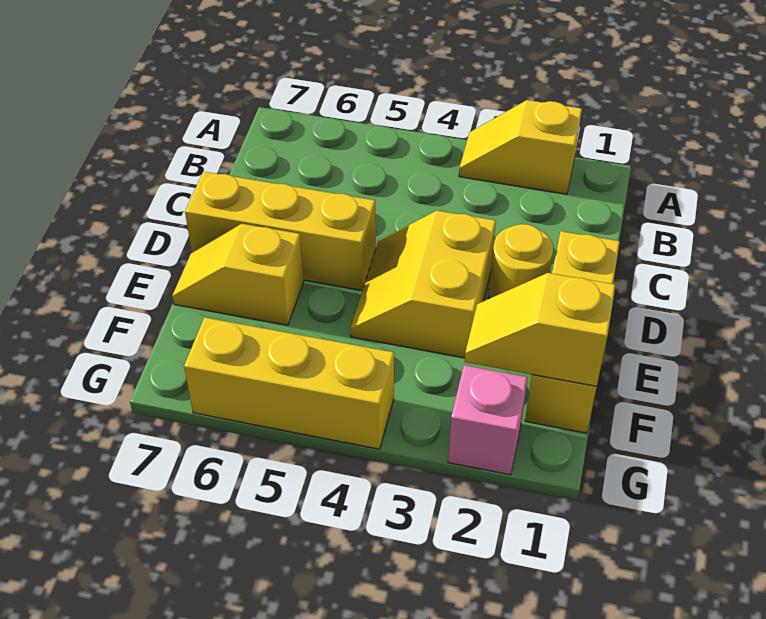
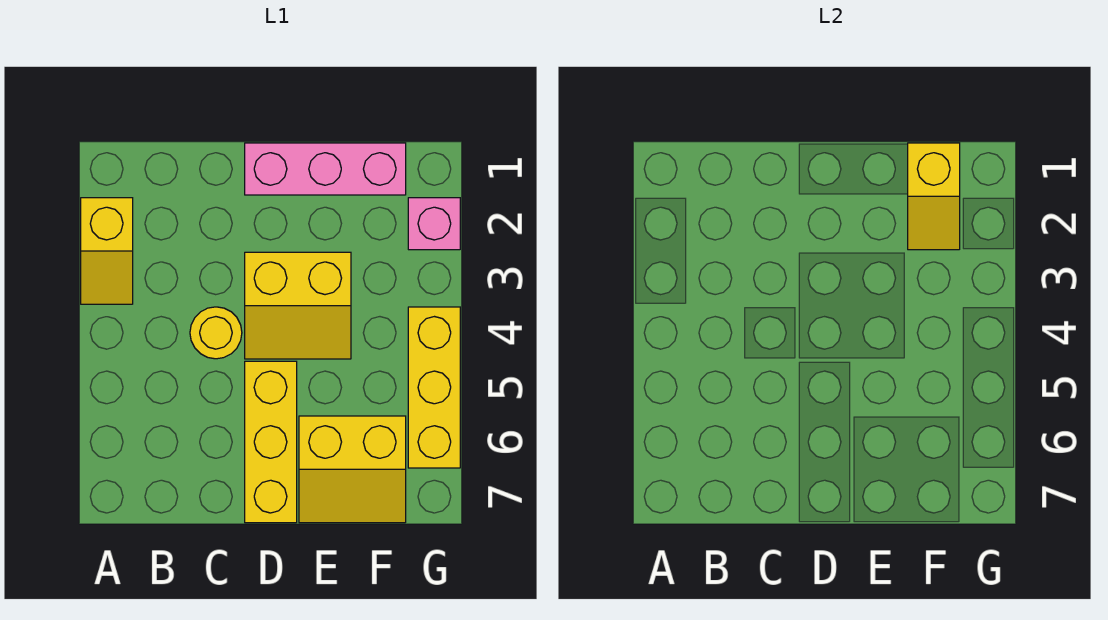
yellow brick D1:F1 level 1 -> pink brick D1:F1 level 1
yellow round brick D2 level 1 -> yellow round brick C4 level 1
yellow slope E6:E7 level 1 top 6 -> yellow slope E6:F7 level 1 top 6

